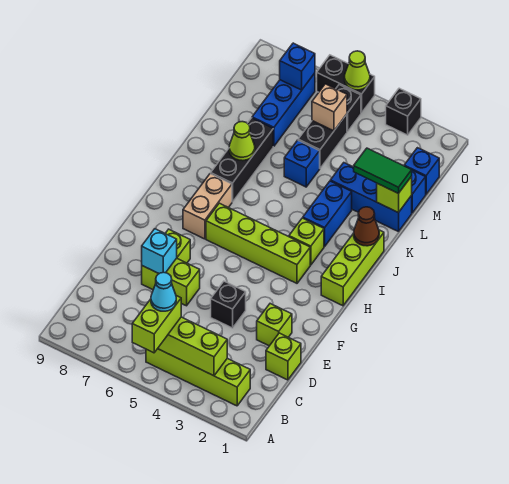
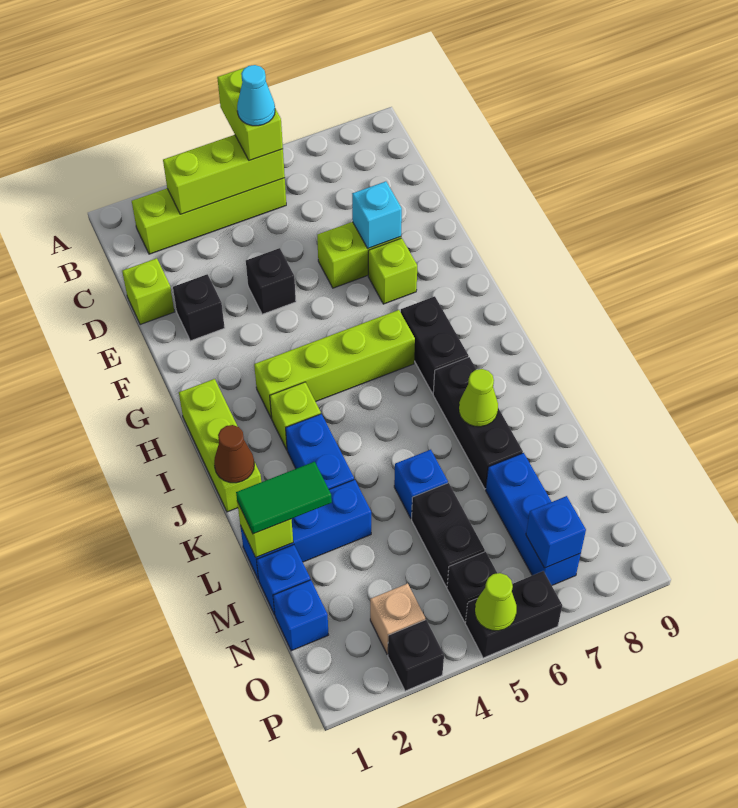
lime brick E2 level 1 -> black brick E2 level 1
tan brick H7:I7 level 1 -> black brick H7:I7 level 1
tan brick N5 level 2 -> tan brick O3 level 1

